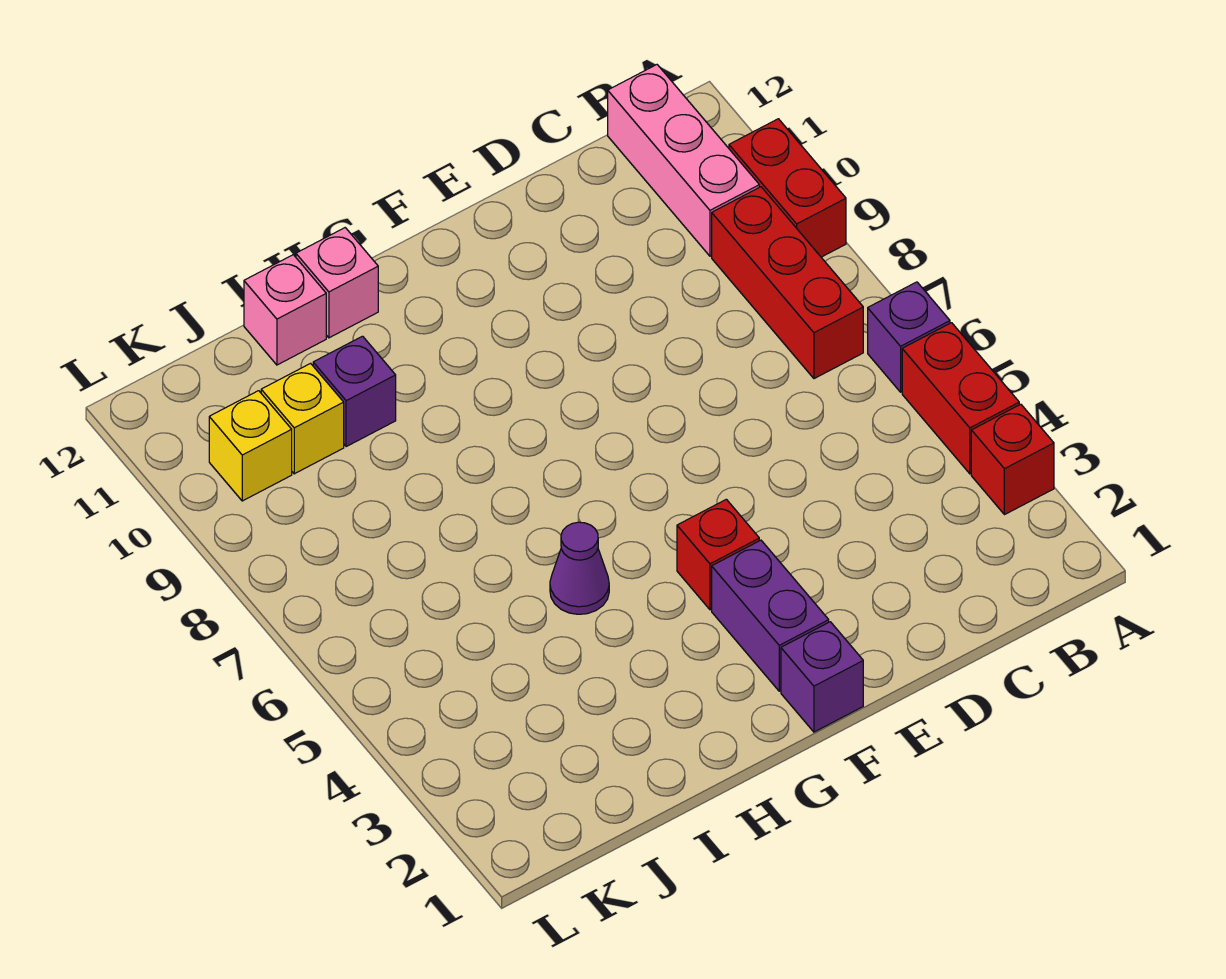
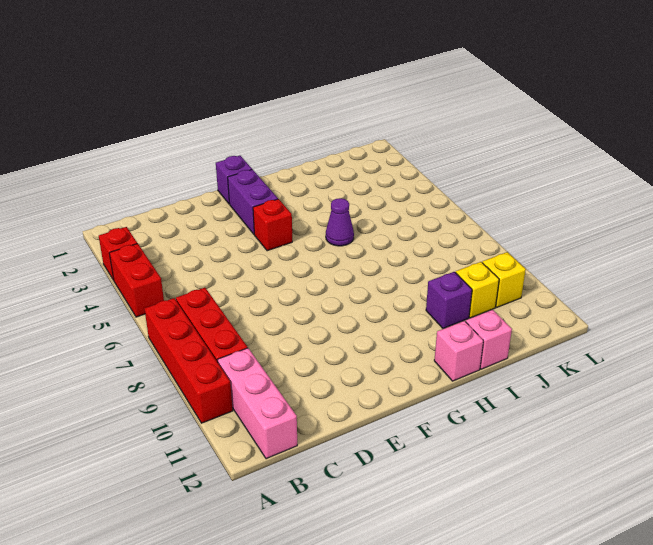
purple brick A6 level 1 -> none
red brick A9:A10 level 1 -> red brick A7:A10 level 1

